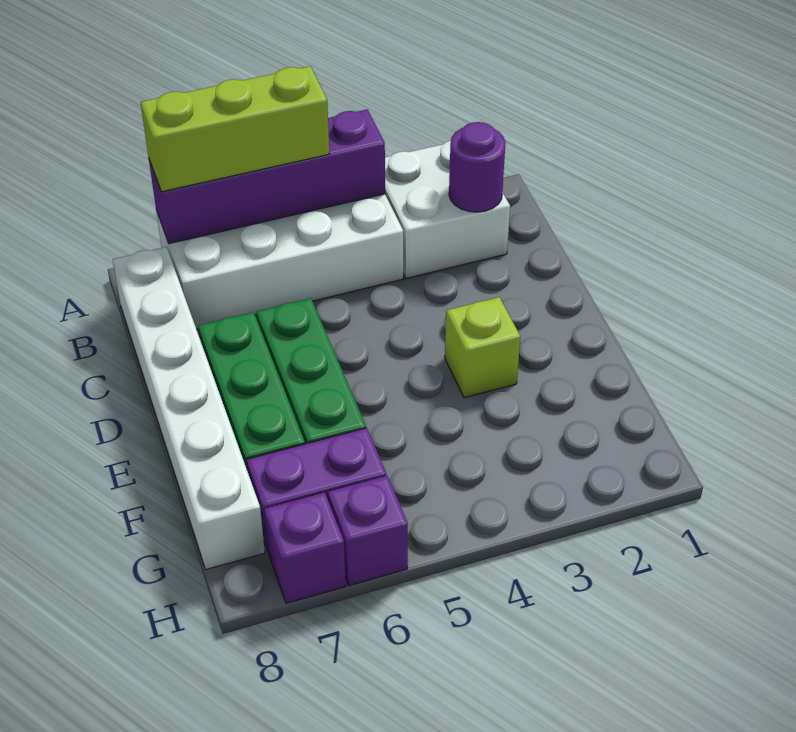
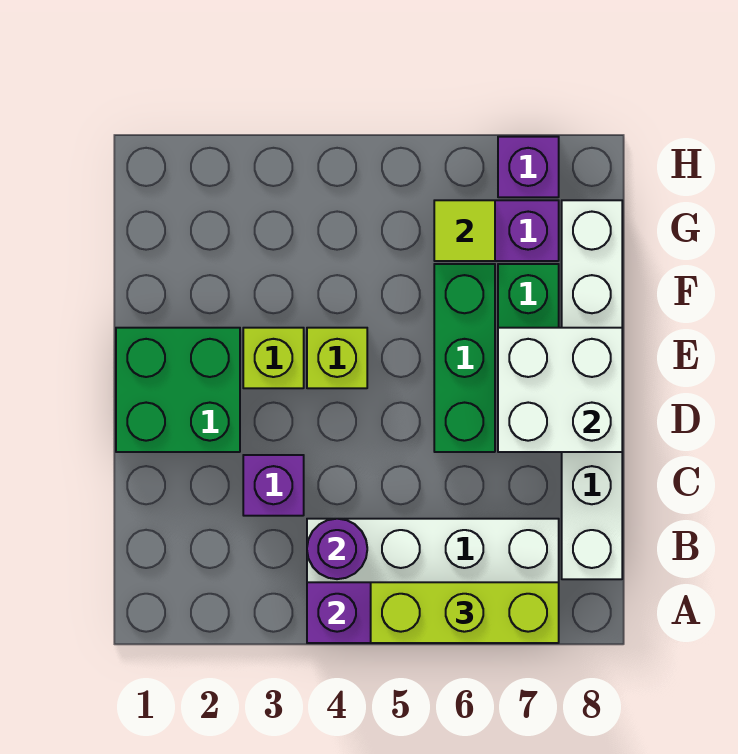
white brick A2:B3 level 1 -> white brick D7:E8 level 2
purple round brick B2 level 2 -> purple round brick B4 level 2
none -> green brick D1:E2 level 1
none -> lime brick E4 level 1
none -> lime tile G6 level 2
purple brick H6 level 1 -> purple brick C3 level 1

